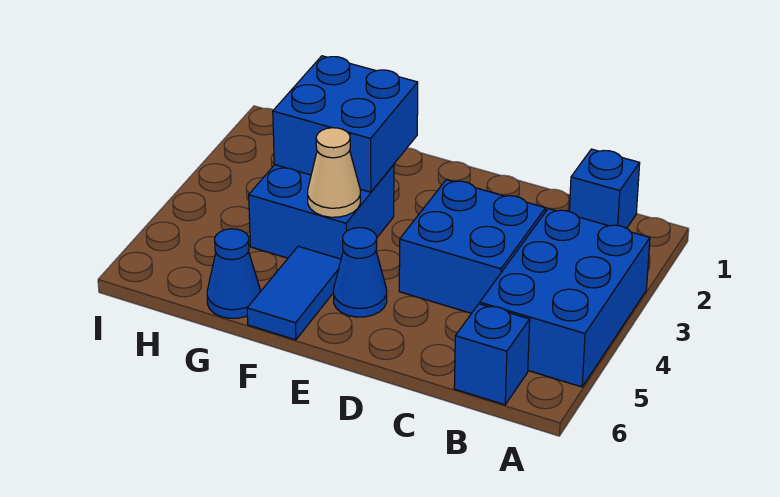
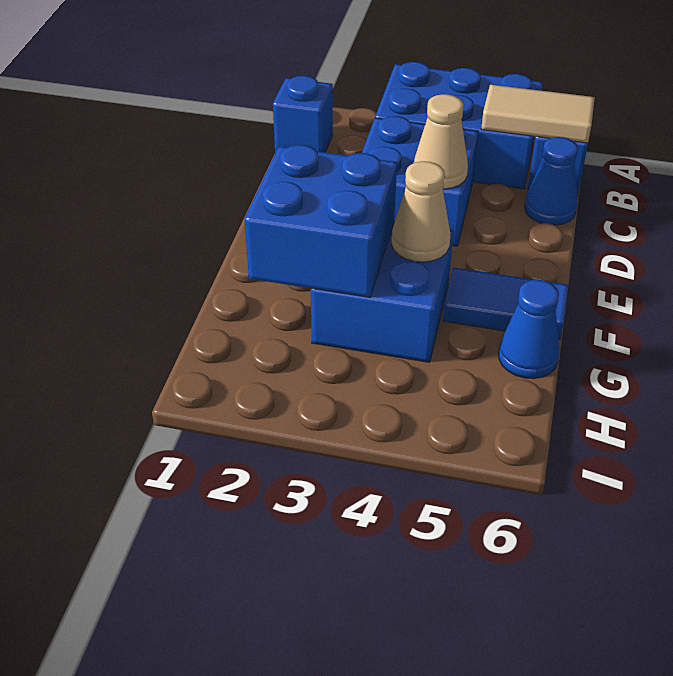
none -> tan tile B5:B6 level 2
none -> tan cone D4 level 2
blue cone E5 level 1 -> blue cone C6 level 1

